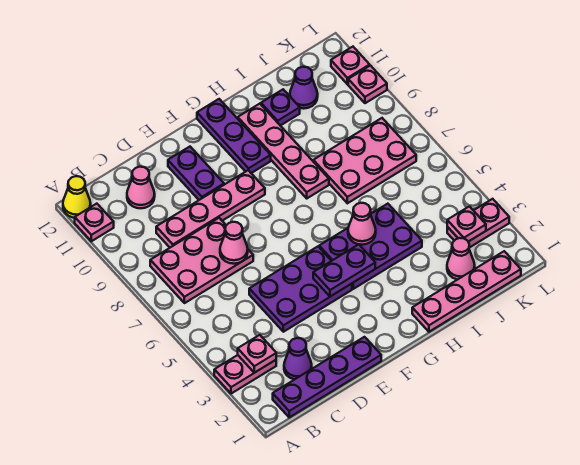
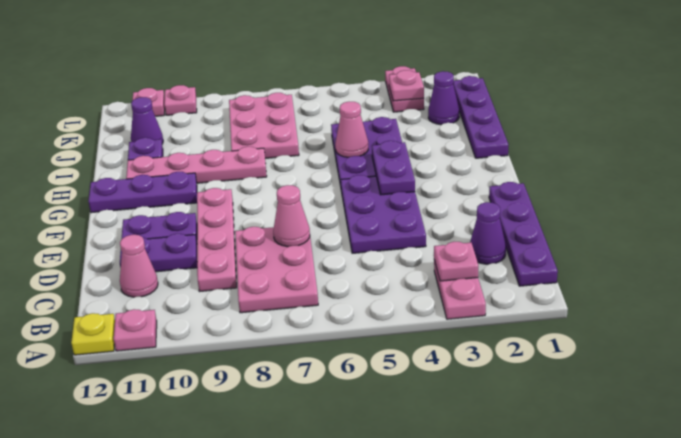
yellow cone A12 level 1 -> yellow plate A12 level 1
none -> purple plate D10:D11 level 1
pink plate H1:K1 level 1 -> purple plate H1:K1 level 1
pink cone J2 level 1 -> purple cone J2 level 1

